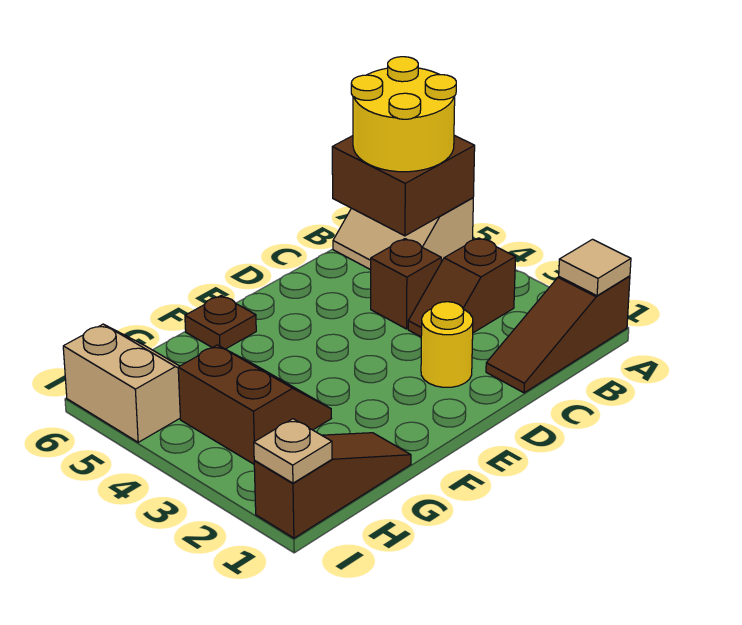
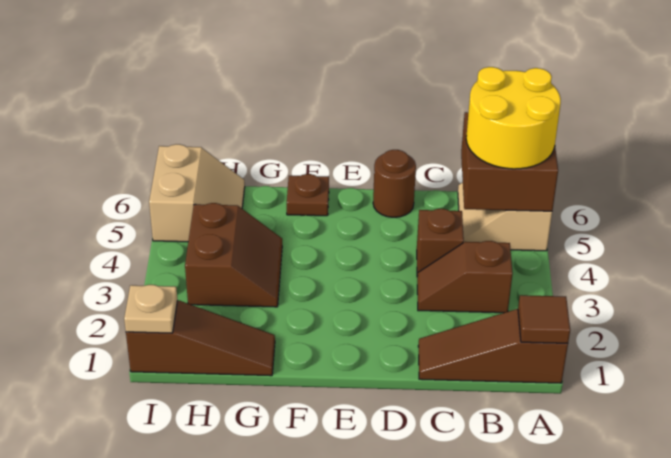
tan tile A1 level 2 -> brown tile A1 level 2
yellow round brick D2 level 1 -> none
none -> brown round brick D6 level 1

